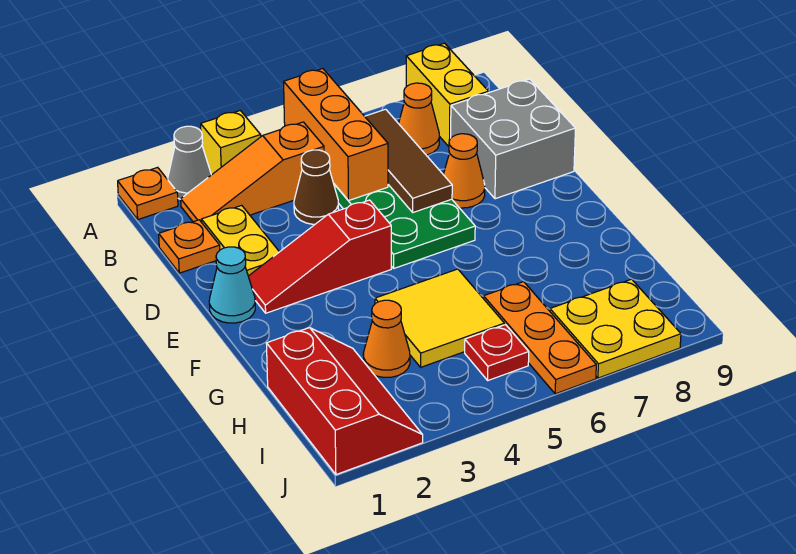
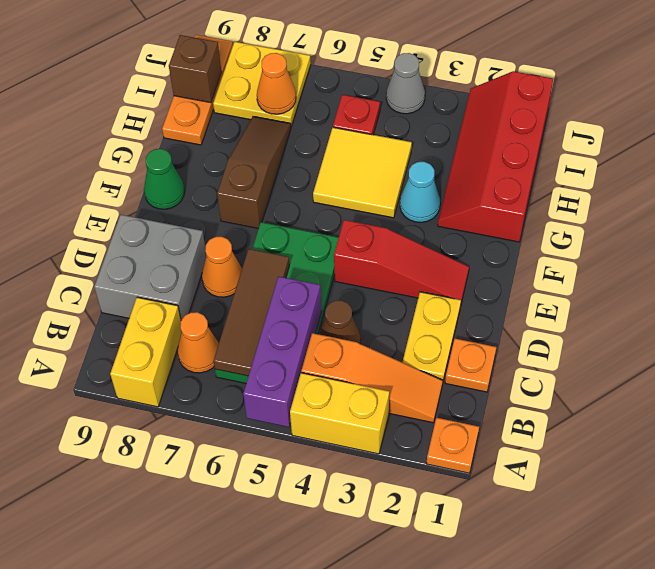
grey cone A2 level 1 -> grey cone J4 level 1
yellow brick A3 level 1 -> yellow brick A3:A4 level 1
orange brick A5:C5 level 2 -> purple brick A5:C5 level 2
cyan cone E1 level 1 -> cyan cone G3 level 1
none -> brown slope F7:H7 level 1 top F
none -> green cone F9 level 1
red slope H1:J2 level 1 top 1 -> red slope G1:J2 level 1 top 1
orange cone H3 level 1 -> orange cone I7 level 2
orange plate H6:J6 level 1 -> orange plate H9:J9 level 1
none -> brown brick I9 level 2

